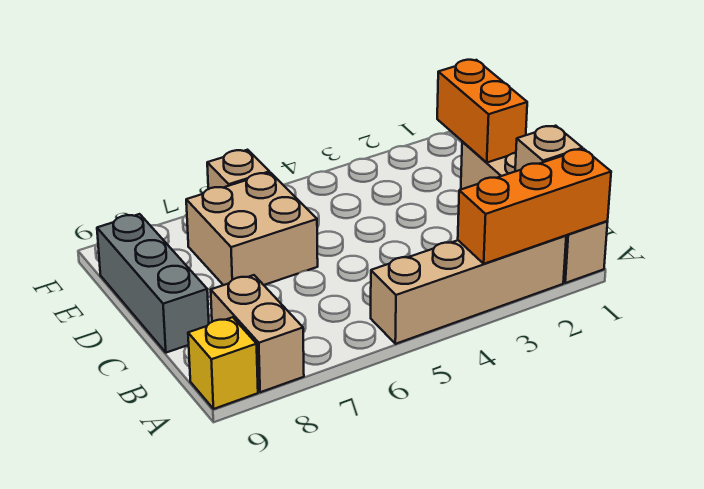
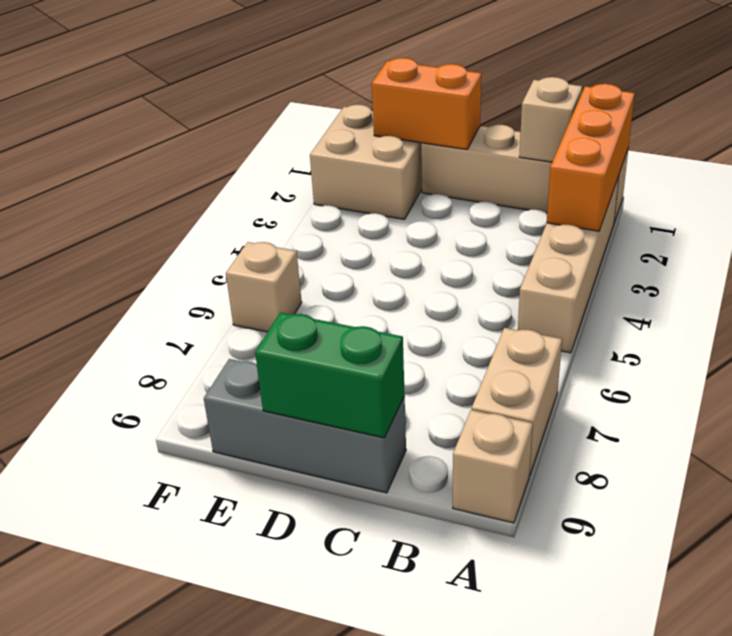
tan brick A8:B8 level 1 -> tan brick A7:A8 level 1
yellow brick A9 level 1 -> tan brick A9 level 1
none -> green brick C9:D9 level 2
tan brick D6:E7 level 1 -> tan brick E1:F2 level 1

